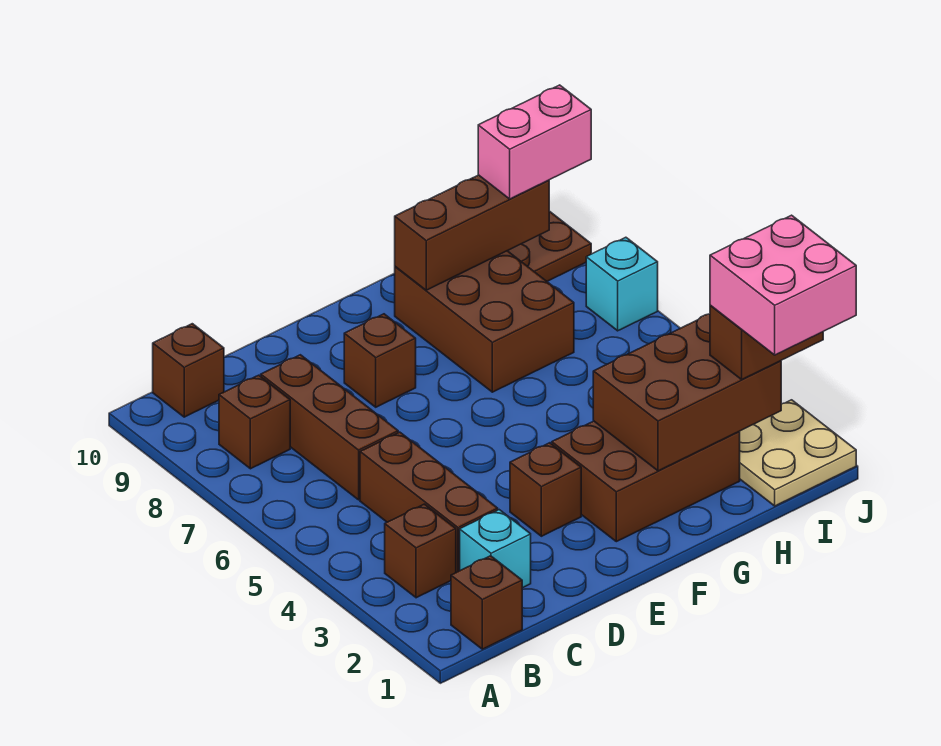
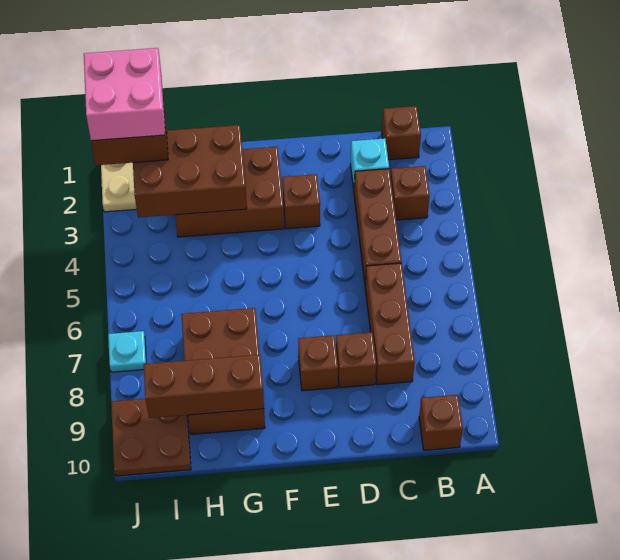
brown brick B8 level 1 -> brown brick D8 level 1
pink brick I9:J9 level 3 -> none
cyan brick J7 level 1 -> cyan plate J7 level 1

